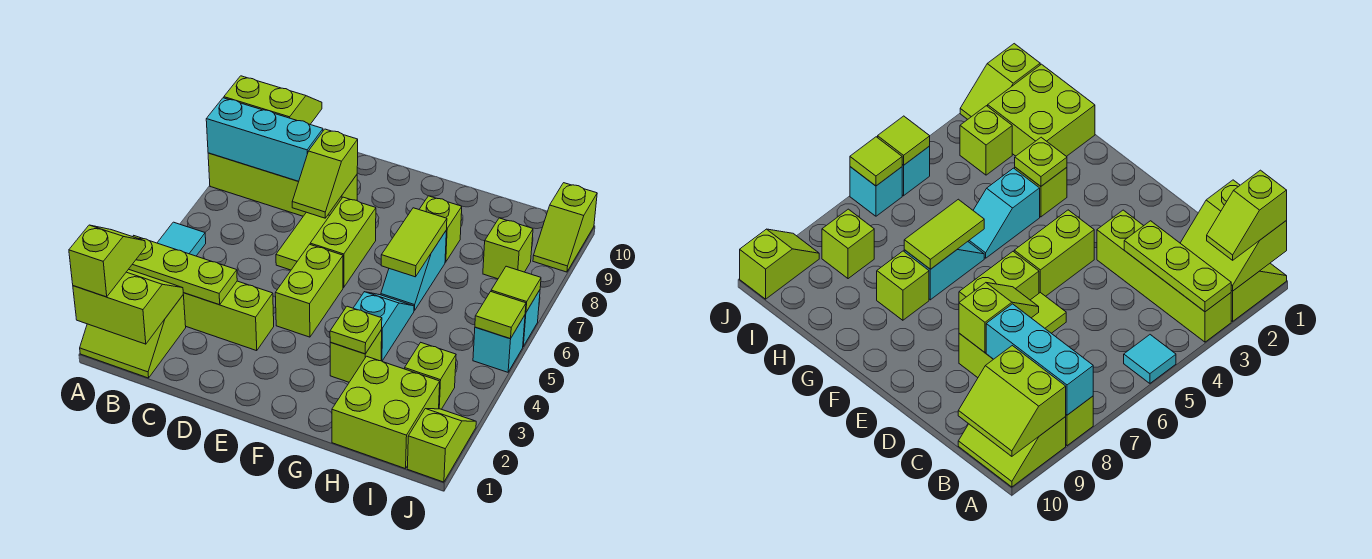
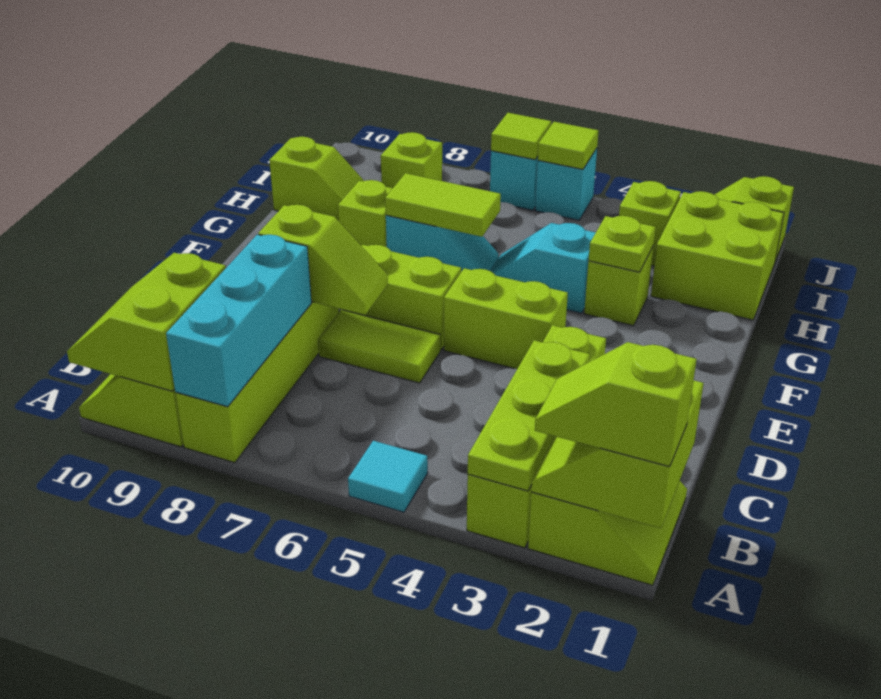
lime slope J9:J10 level 1 top 10 -> lime slope H9:H10 level 1 top 10

